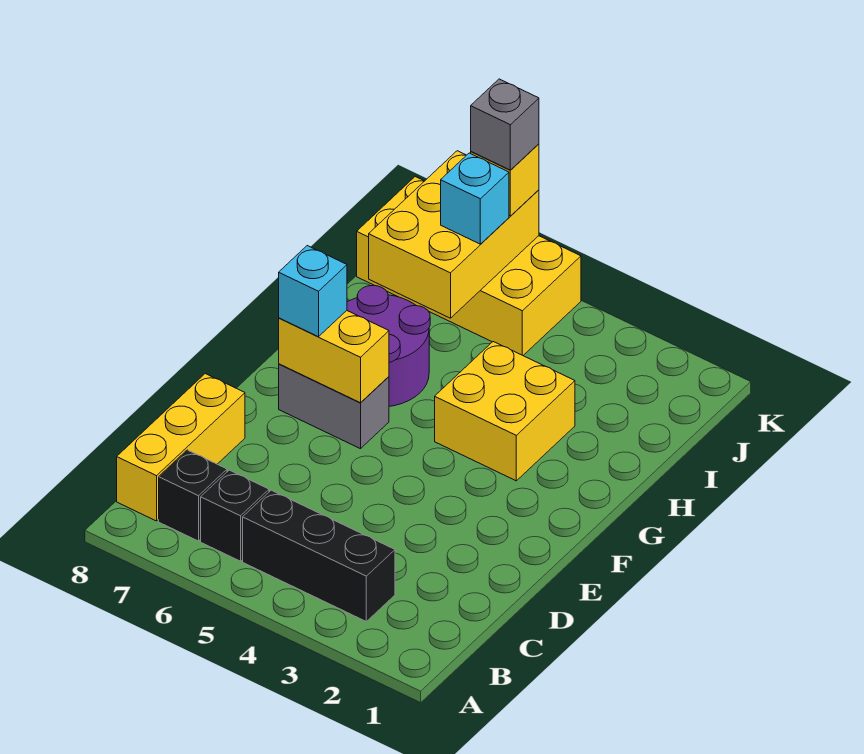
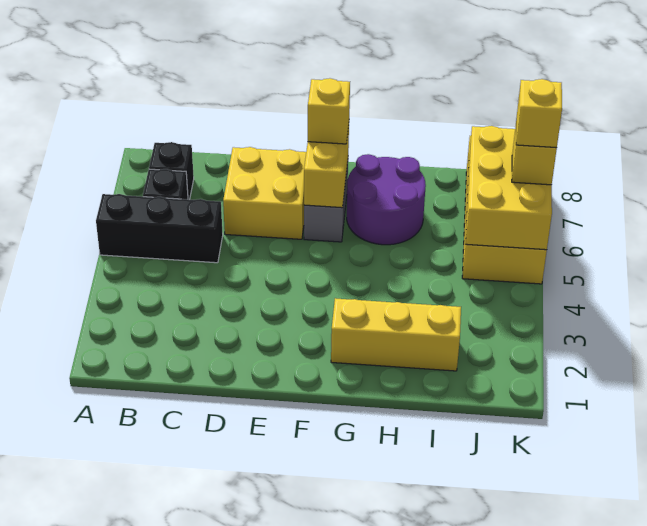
black brick B3:B5 level 1 -> black brick A5:C5 level 1
yellow brick B8:D8 level 1 -> yellow brick G2:I2 level 1
cyan brick F7 level 3 -> yellow brick F7 level 3
yellow brick G3:H4 level 1 -> yellow brick D6:E7 level 1
yellow brick I6:K7 level 2 -> yellow brick J5:K7 level 2
cyan brick J6 level 3 -> none
grey brick K6 level 4 -> yellow brick K6 level 4

